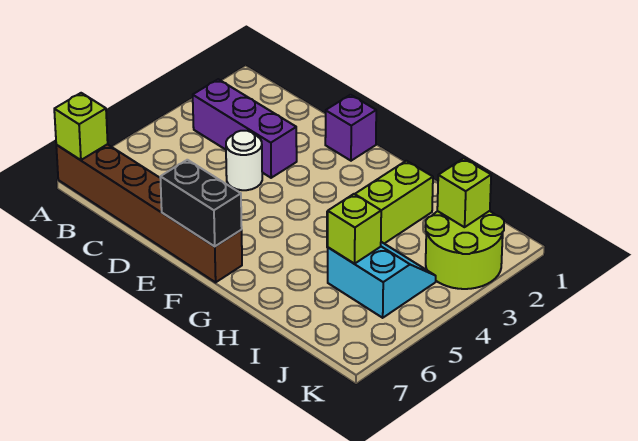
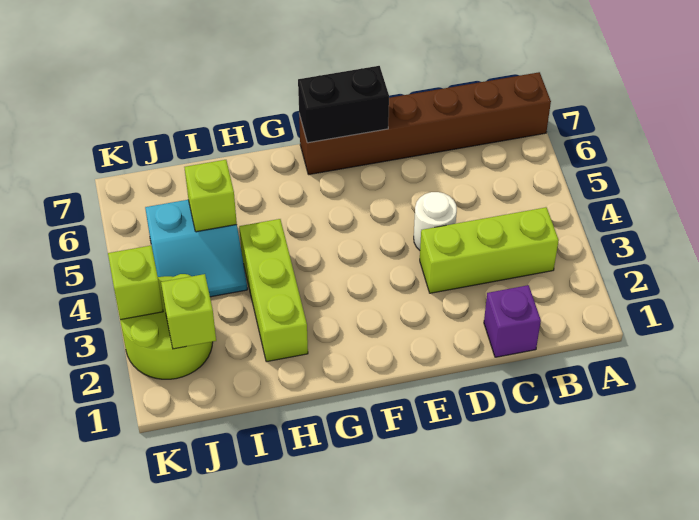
lime brick A7 level 2 -> lime brick K3 level 2
purple brick B3:D3 level 1 -> lime brick B3:D3 level 1
purple brick E1 level 1 -> purple brick C1 level 1

